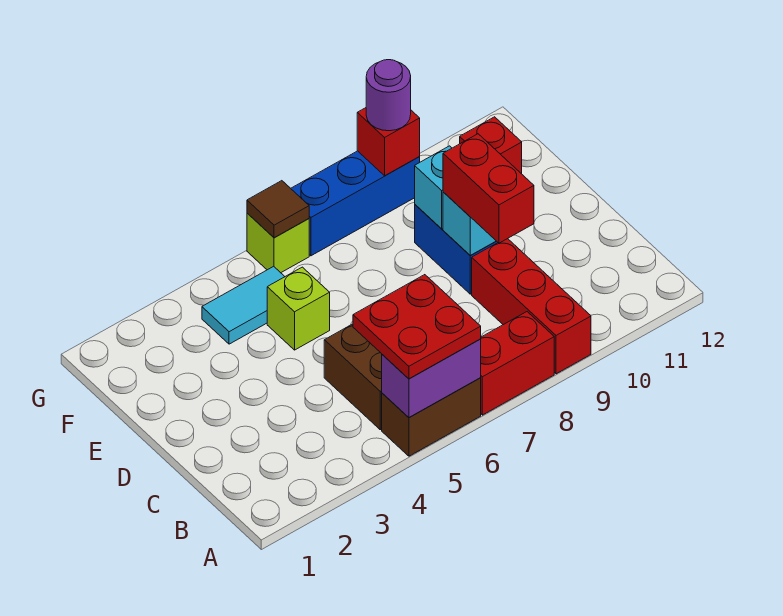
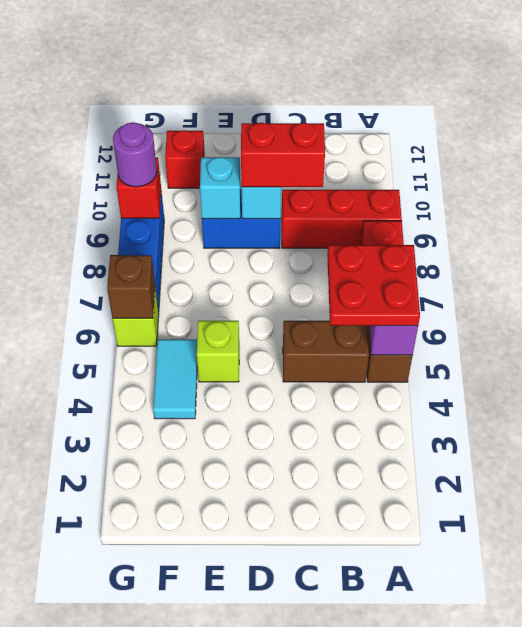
brown tile G6 level 2 -> brown brick G6 level 2

